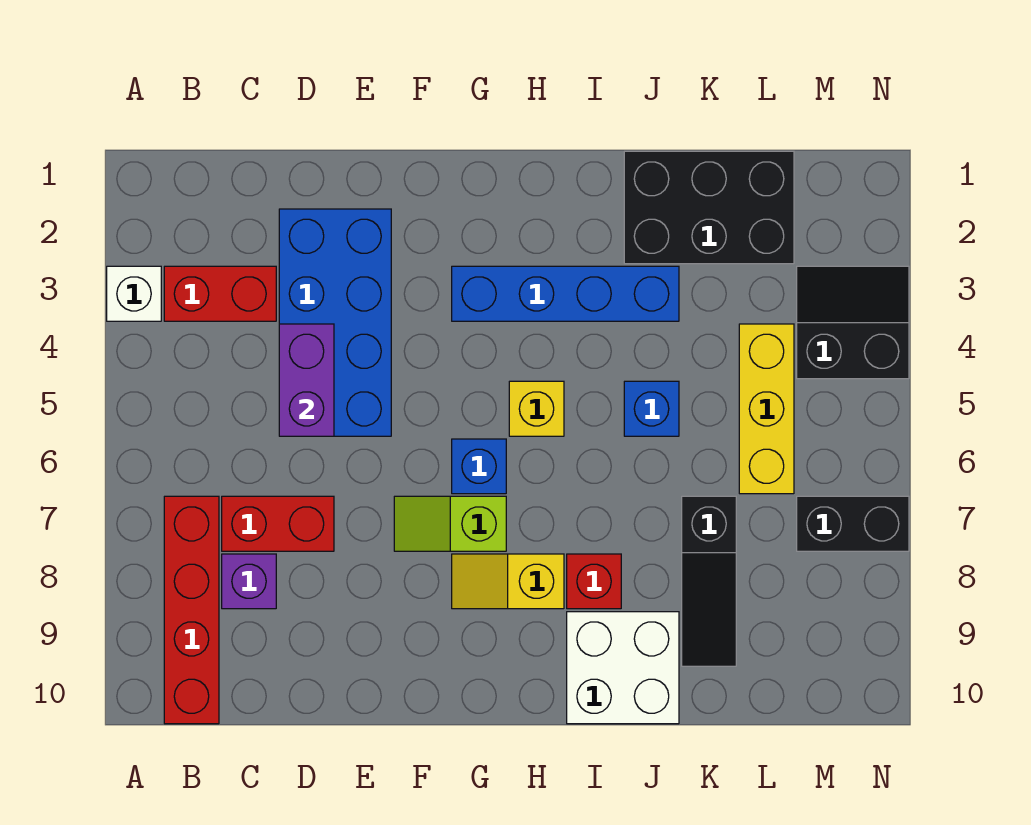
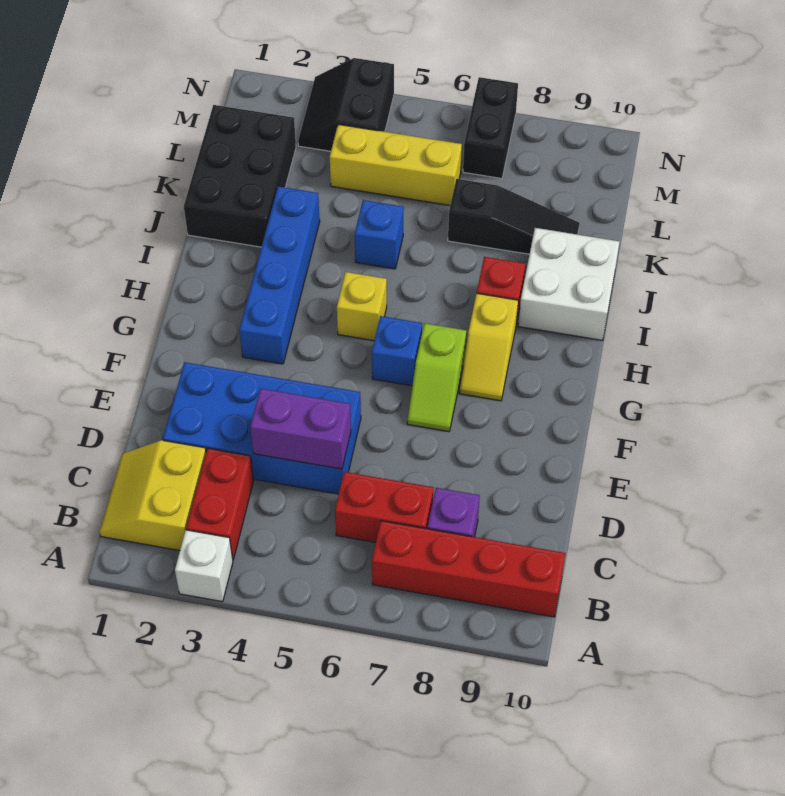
none -> yellow slope B1:C2 level 1 top 2
red brick C7:D7 level 1 -> red brick C6:C7 level 1

